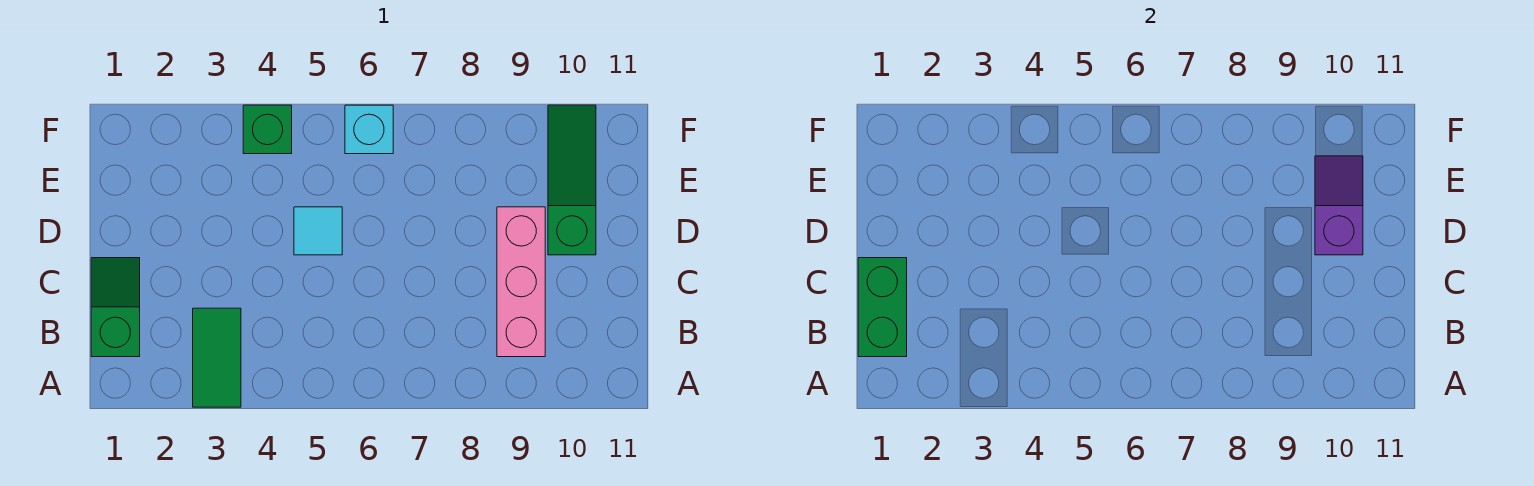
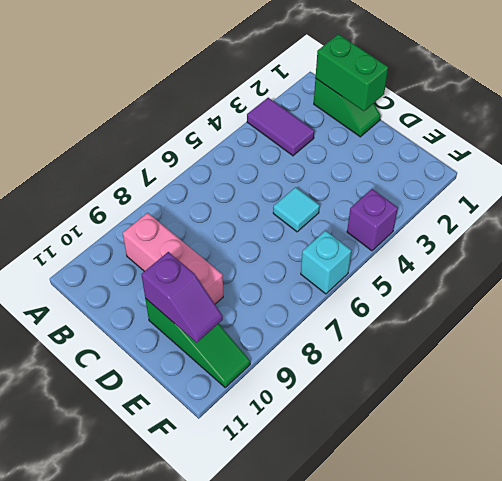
green tile A3:B3 level 1 -> purple tile A3:B3 level 1
green brick F4 level 1 -> purple brick F4 level 1

